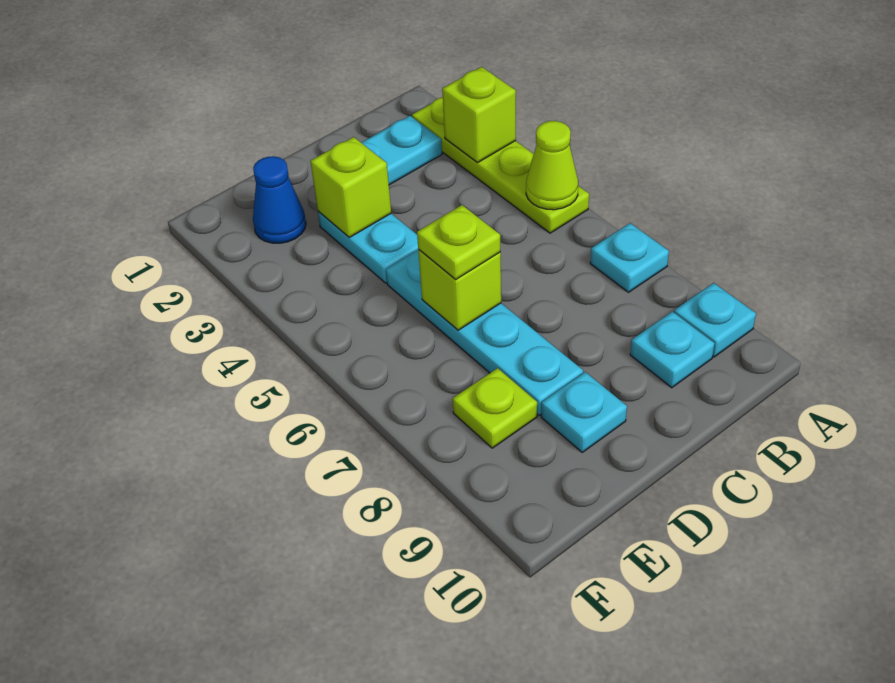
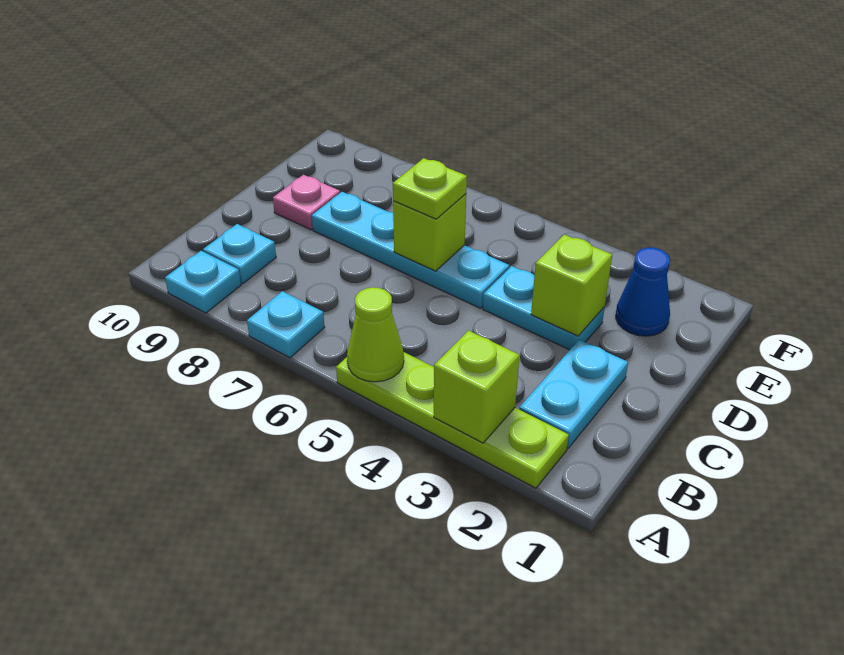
cyan plate D9 level 1 -> pink plate D9 level 1
lime plate E8 level 1 -> none

